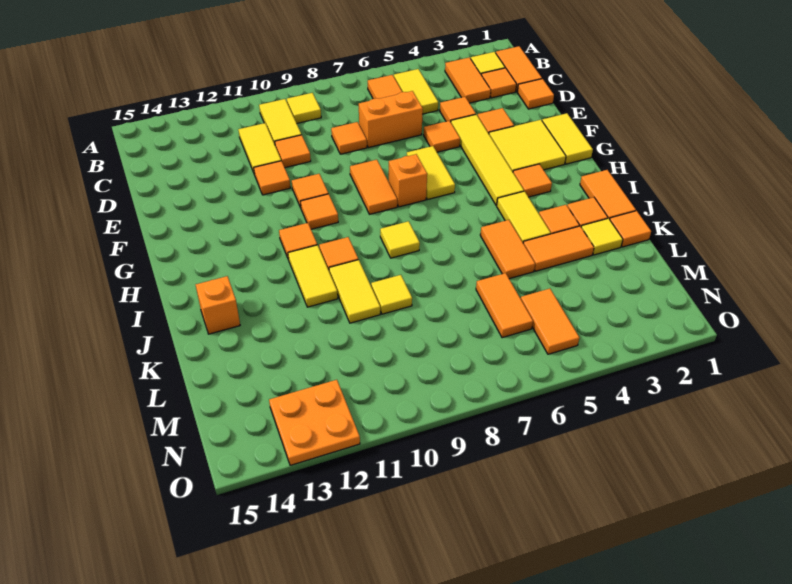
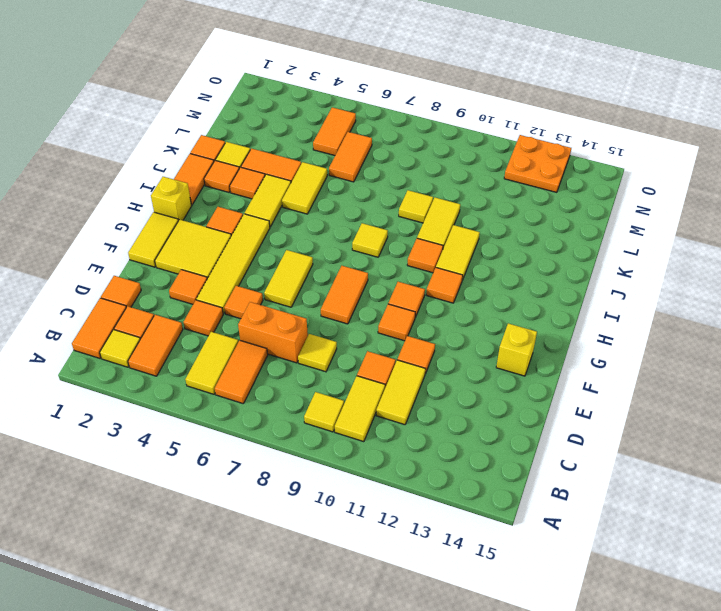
orange tile D8 level 1 -> yellow tile D8 level 1
none -> yellow brick F14 level 1
orange brick G7 level 1 -> none
none -> yellow brick H1 level 1
orange tile J5:K5 level 1 -> yellow tile J5:K5 level 1
orange brick J14 level 1 -> none

